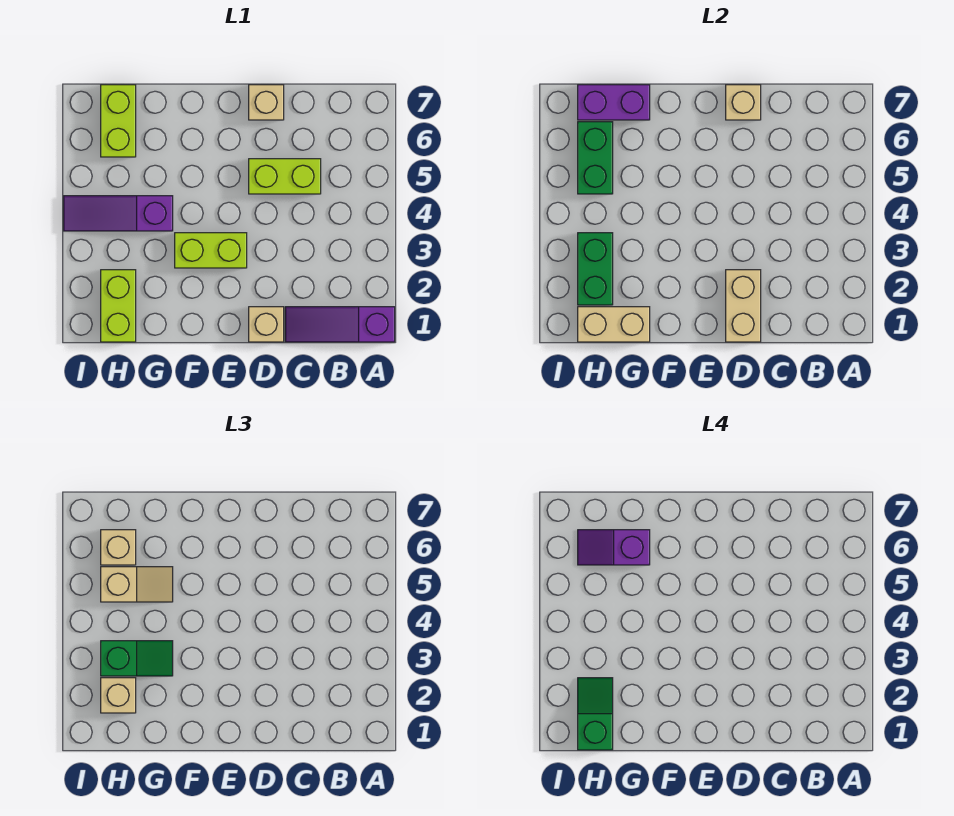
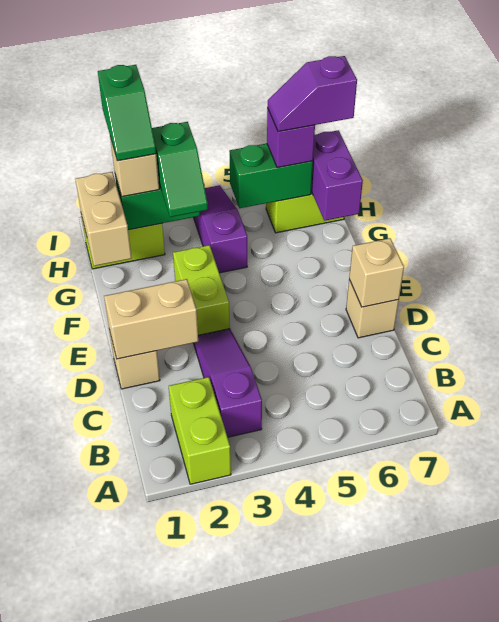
purple slope A1:C1 level 1 top A -> purple slope B3:D3 level 1 top B
lime brick C5:D5 level 1 -> lime brick A2:B2 level 1
tan slope G5:H5 level 3 top H -> none
purple slope G6:H6 level 4 top G -> purple slope H6:H7 level 4 top 7
green slope H1:H2 level 4 top 1 -> green slope H2:I2 level 4 top I
tan brick H6 level 3 -> purple brick H6 level 3

